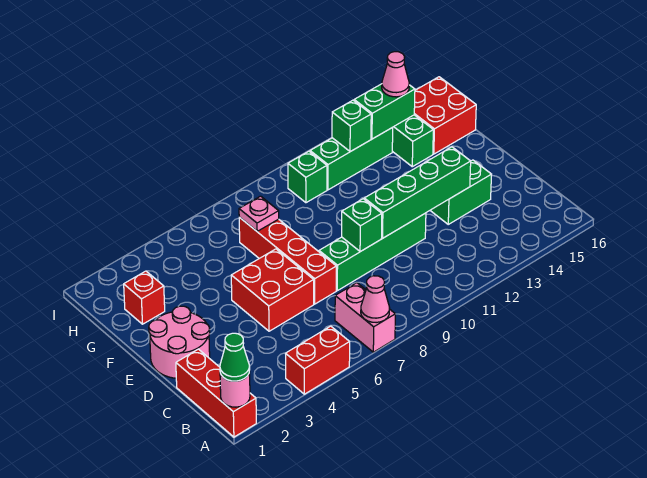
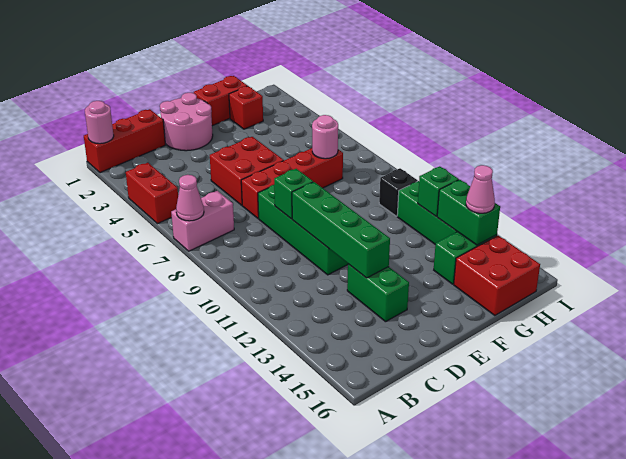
green cone A1 level 3 -> none
none -> red brick F1:G1 level 1
pink plate G7 level 2 -> pink round brick G7 level 2
green brick H10 level 1 -> black brick H10 level 1

